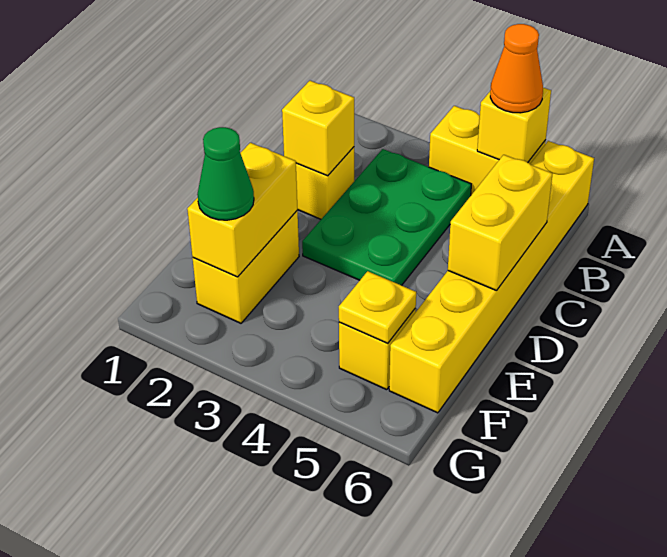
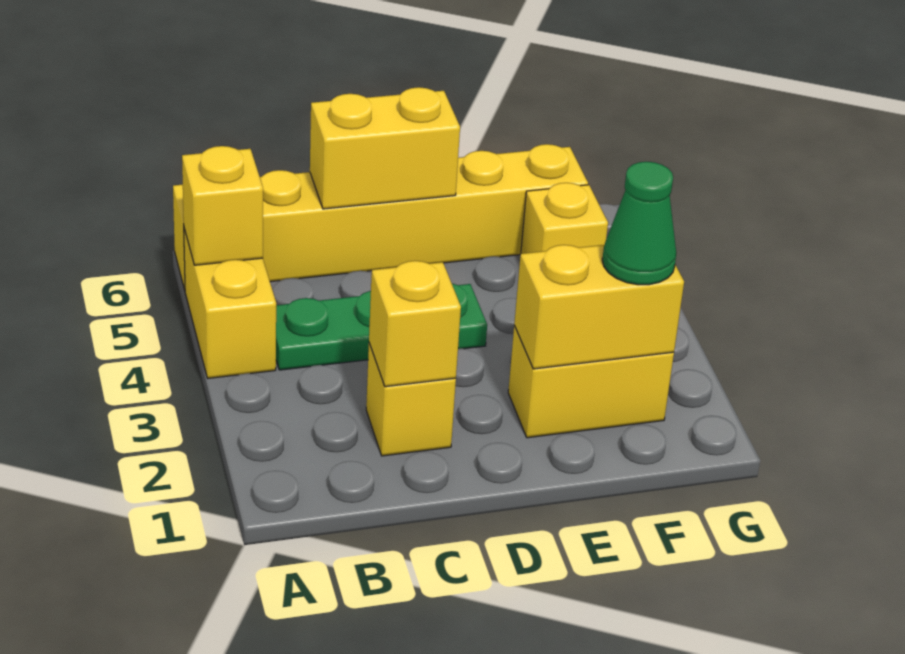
orange cone A5 level 3 -> none
green plate B3:D4 level 1 -> green plate B4:D4 level 1
yellow plate F5 level 2 -> none

